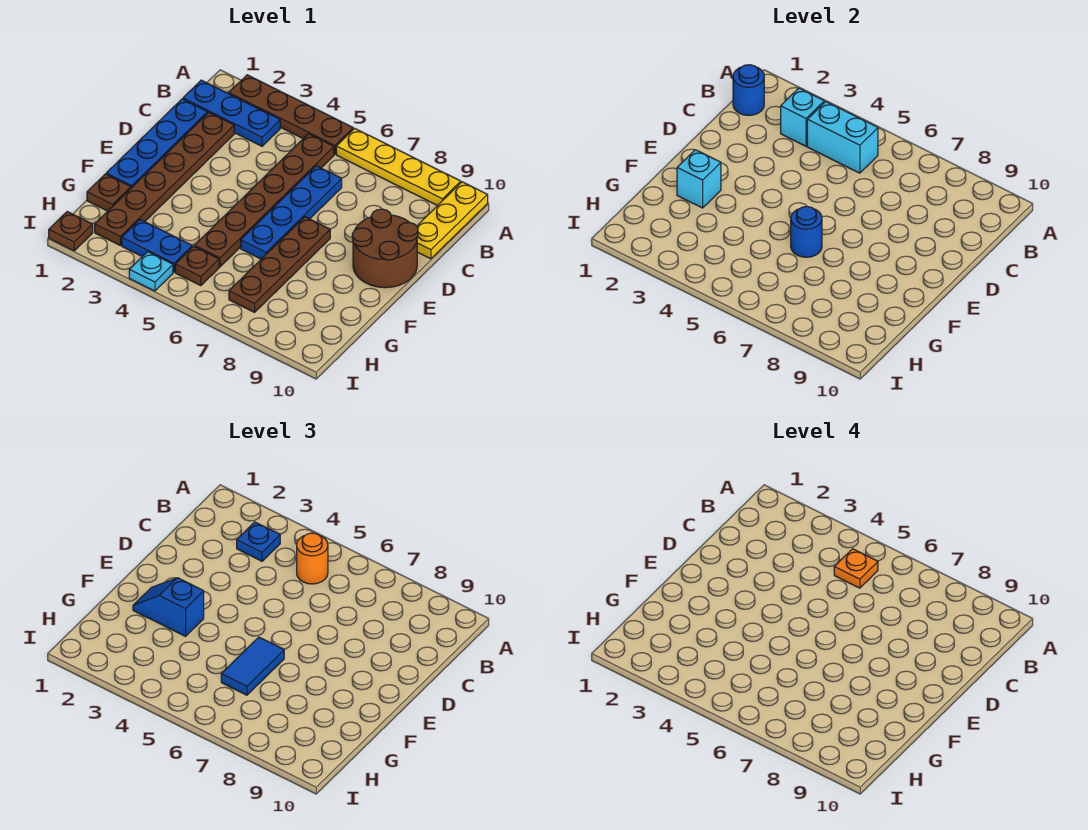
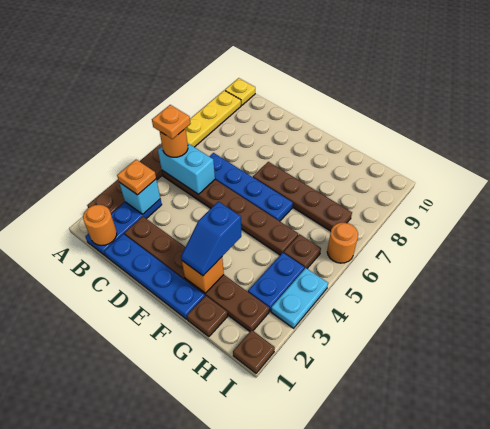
yellow plate A10:C10 level 1 -> yellow plate A10 level 1
blue round brick B1 level 2 -> orange round brick B1 level 2
blue plate B3 level 3 -> orange plate B3 level 3
cyan brick B4:B5 level 2 -> cyan brick B5:C5 level 2
brown round brick D9:E10 level 1 -> none
cyan brick F2 level 2 -> orange brick F2 level 2
blue round brick F6 level 2 -> none
blue tile F6:G6 level 3 -> none
cyan plate I4 level 1 -> cyan plate I3:I4 level 1
none -> orange round brick I6 level 1

